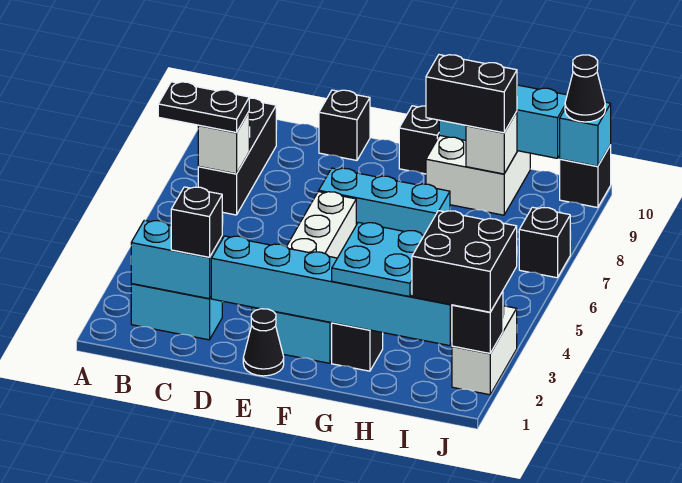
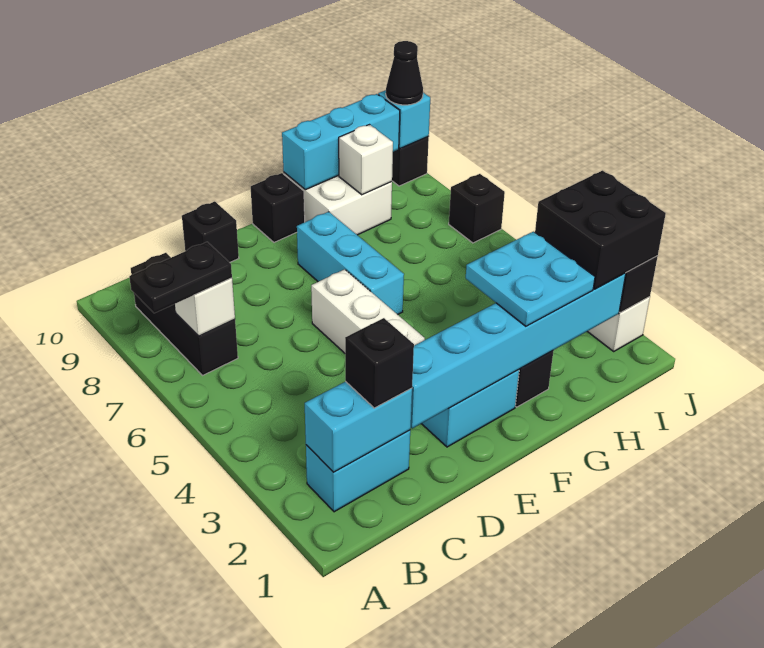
black cone E1 level 1 -> none
cyan brick E7:G7 level 1 -> cyan brick F6:F8 level 1
black brick G9:H9 level 3 -> none

